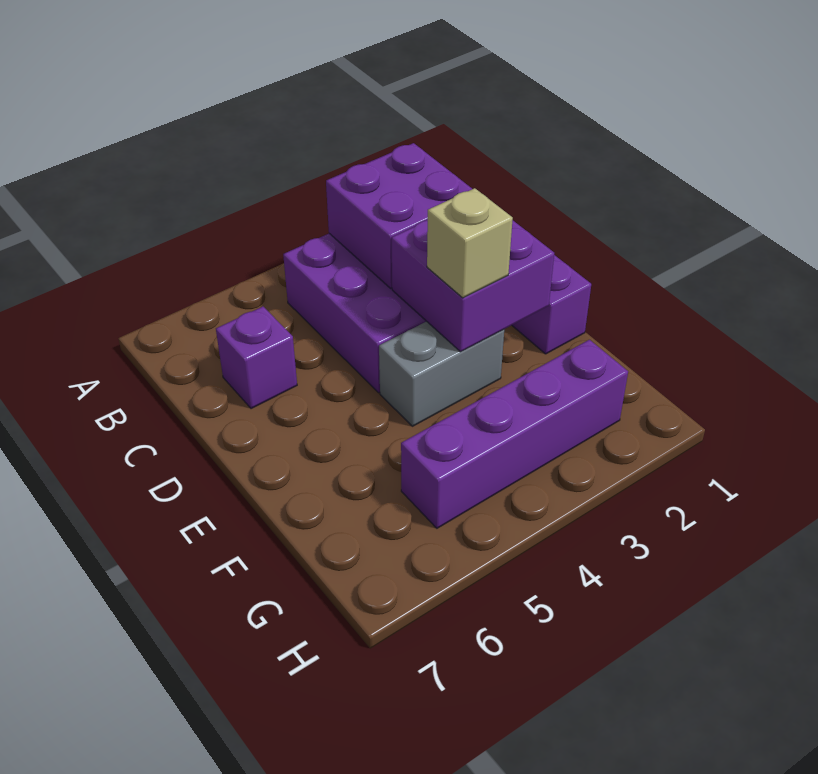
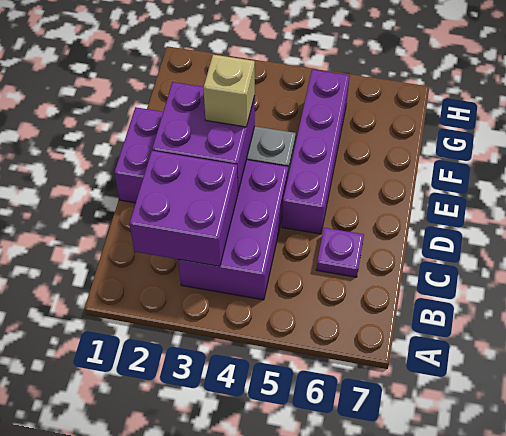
purple brick C6 level 1 -> purple plate C6 level 1
purple brick G2:G5 level 1 -> purple brick D5:G5 level 1

